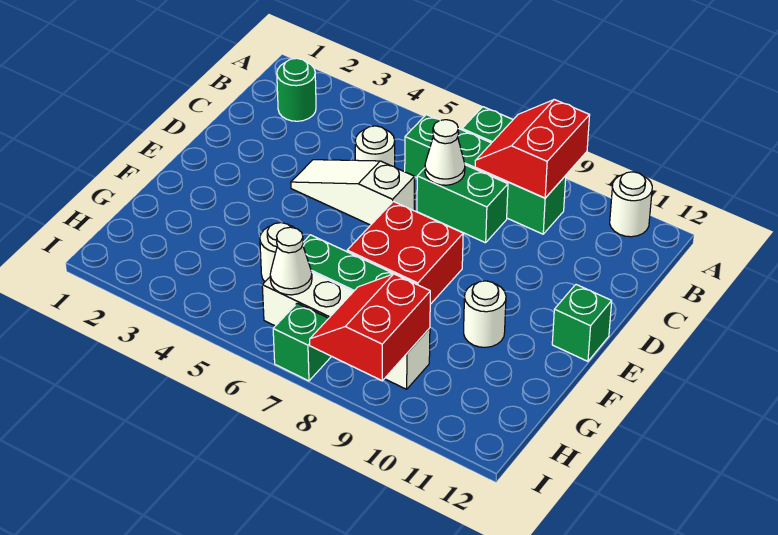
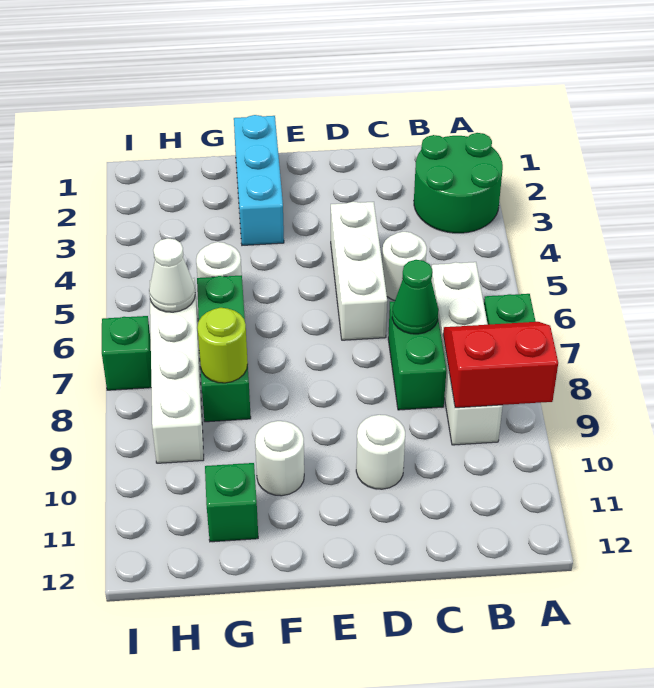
white round brick A11 level 1 -> white round brick D10 level 1
green round brick B2 level 1 -> green round brick A2:B3 level 1
green brick B6:B9 level 1 -> white brick B6:B9 level 1
white cone C7 level 2 -> green cone C7 level 2
white slope D4:D6 level 1 top 6 -> white brick D4:D6 level 1
red brick E7:F8 level 1 -> none
green brick E12 level 1 -> green brick G11 level 1
none -> cyan brick F1:F3 level 1
none -> lime round brick G8 level 2
red slope H8:I9 level 2 top 9 -> none

